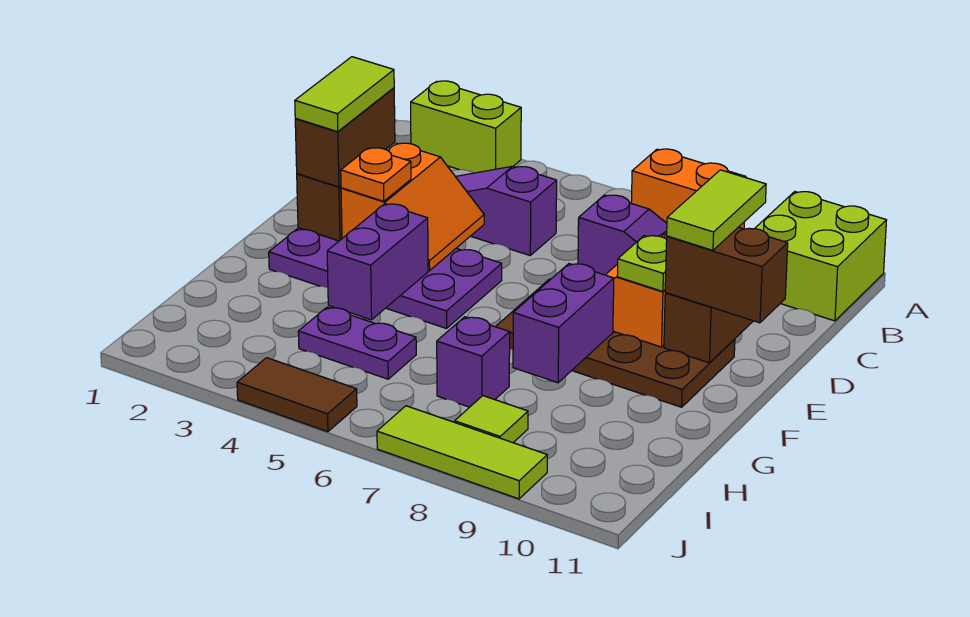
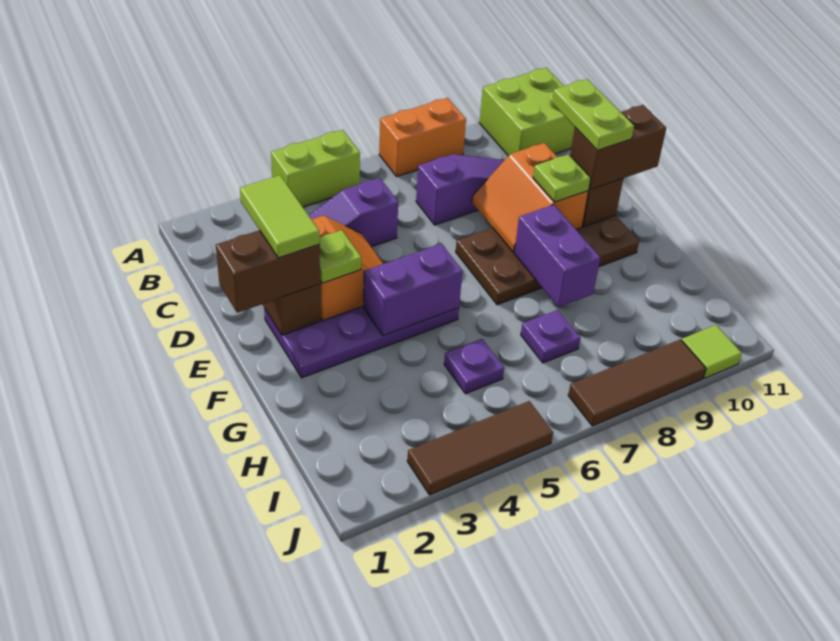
lime brick A2:A3 level 1 -> lime brick A4:A5 level 1
brown brick D2:E2 level 3 -> brown brick E1:E2 level 3
lime tile D10:E10 level 4 -> lime plate D10:E10 level 4
orange plate E3 level 3 -> lime plate E3 level 3
purple brick F4:G4 level 2 -> purple brick F4:F5 level 2
purple plate H4:H5 level 1 -> purple plate H5 level 1
purple brick H7 level 1 -> purple plate H7 level 1
lime tile I8 level 1 -> lime tile J10 level 1
brown tile J4:J5 level 1 -> brown tile J3:J5 level 1
lime tile J7:J9 level 1 -> brown tile J7:J9 level 1

